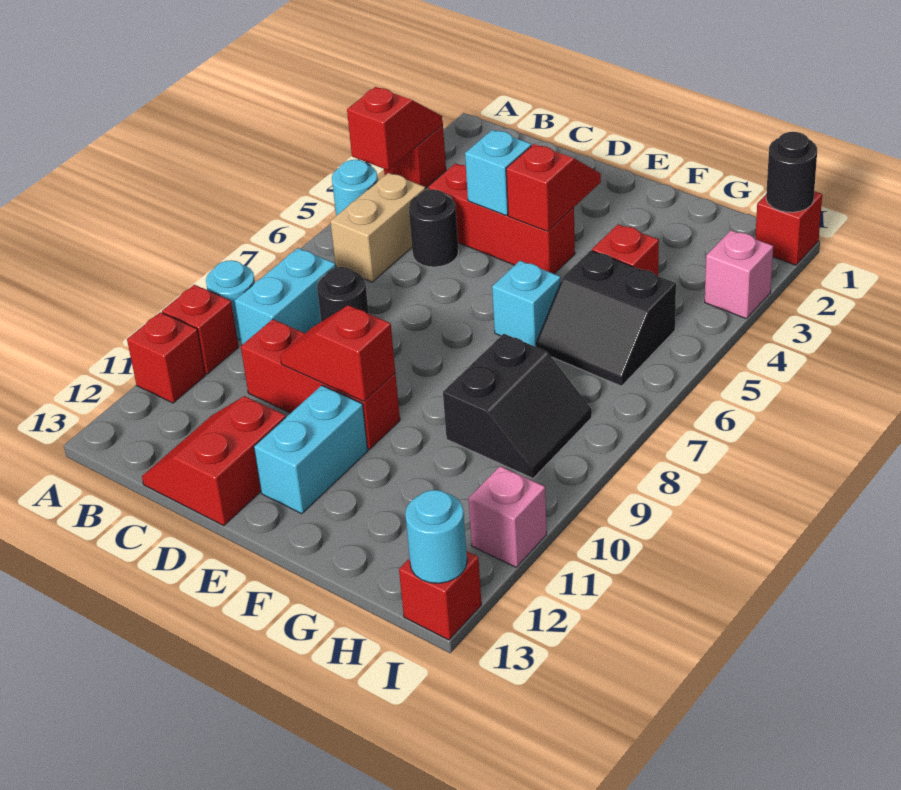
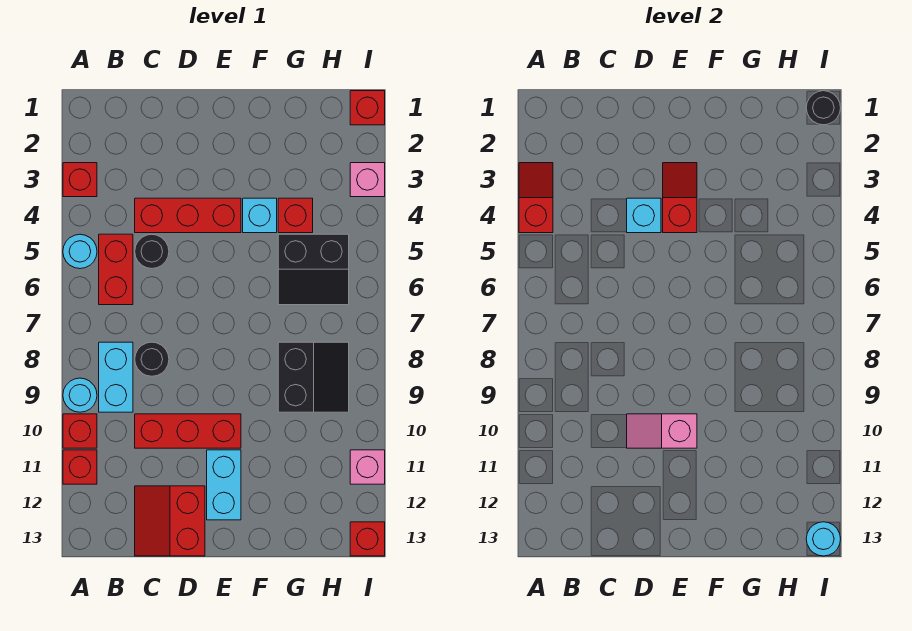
tan brick B5:B6 level 1 -> red brick B5:B6 level 1
red slope D10:E10 level 2 top E -> pink slope D10:E10 level 2 top E
cyan brick F6 level 1 -> cyan brick F4 level 1

